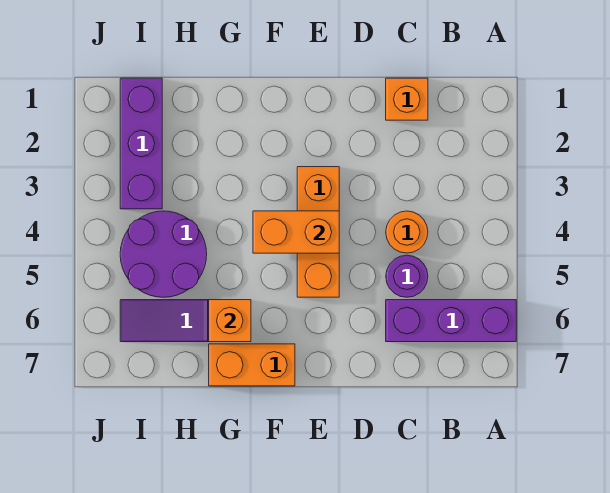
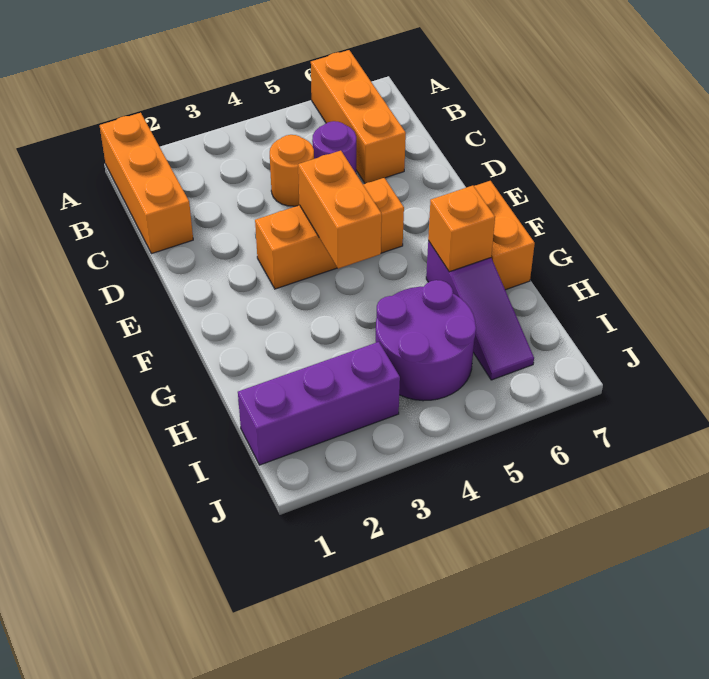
purple brick A6:C6 level 1 -> orange brick A6:C6 level 1
orange brick C1 level 1 -> orange brick A1:C1 level 1

